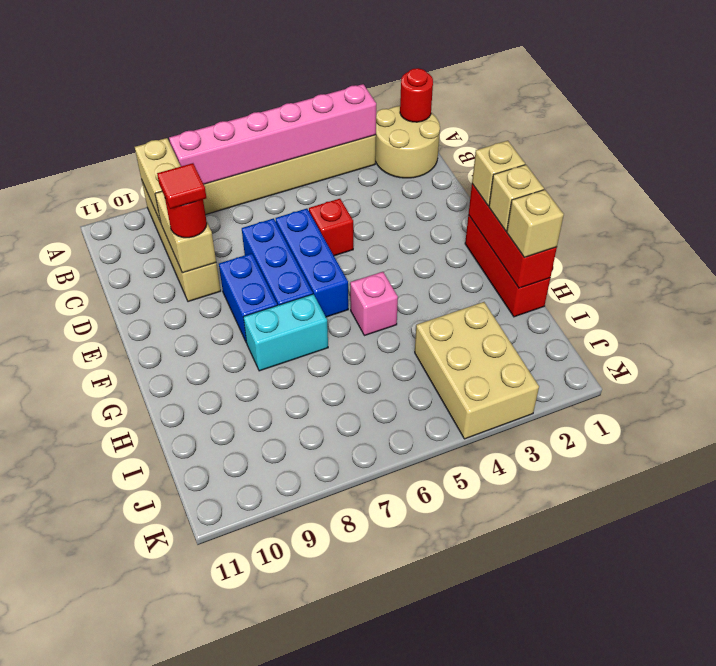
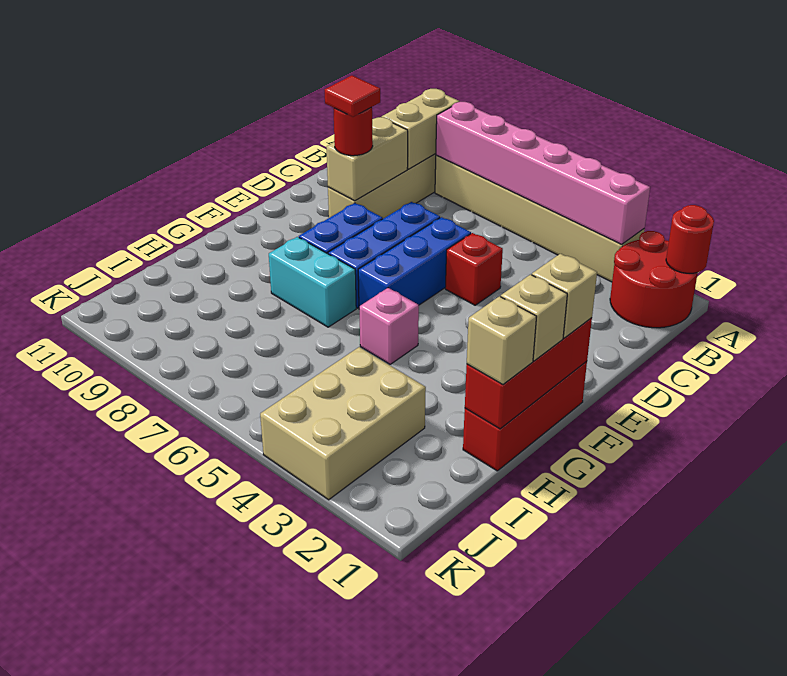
tan round brick A1:B2 level 1 -> red round brick A1:B2 level 1

